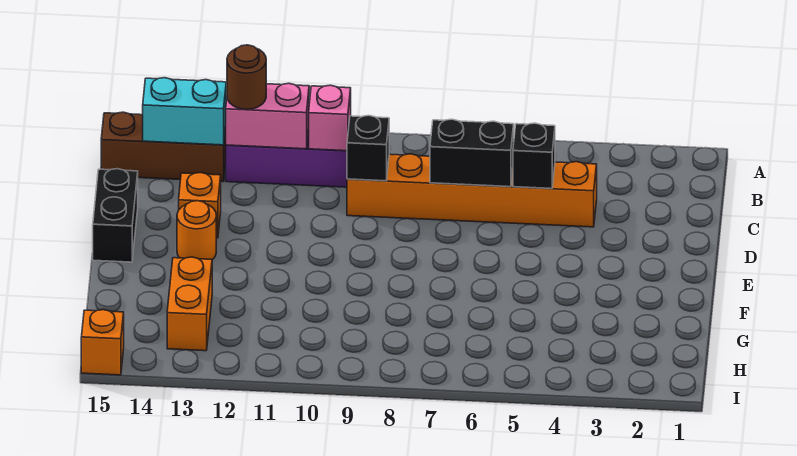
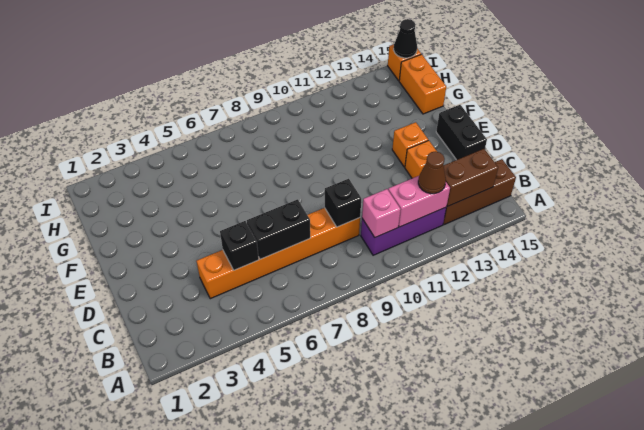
brown round brick B12 level 3 -> brown cone B12 level 3
cyan brick B13:B14 level 2 -> brown brick B13:B14 level 2
orange round brick E13 level 1 -> orange brick E13 level 1
orange brick G13:H13 level 1 -> orange brick G15:H15 level 1
none -> black cone I15 level 2

